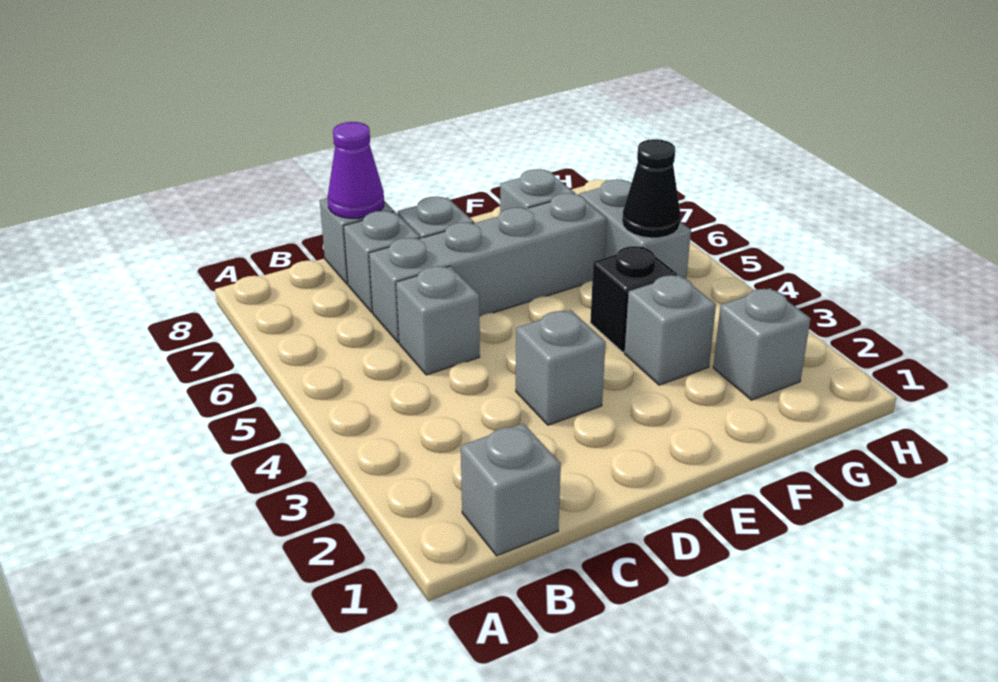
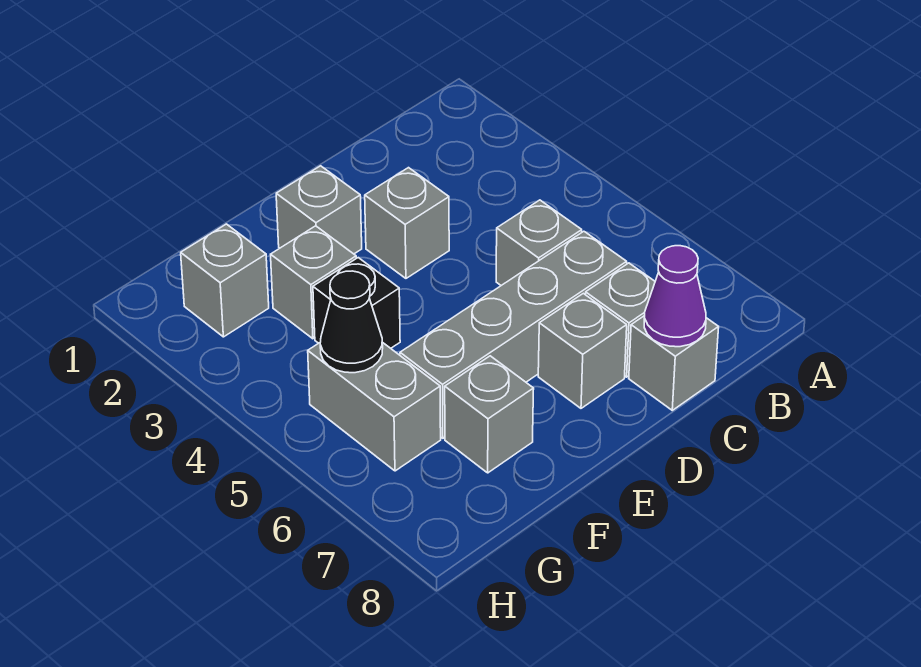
grey brick B1 level 1 -> grey brick E2 level 1

